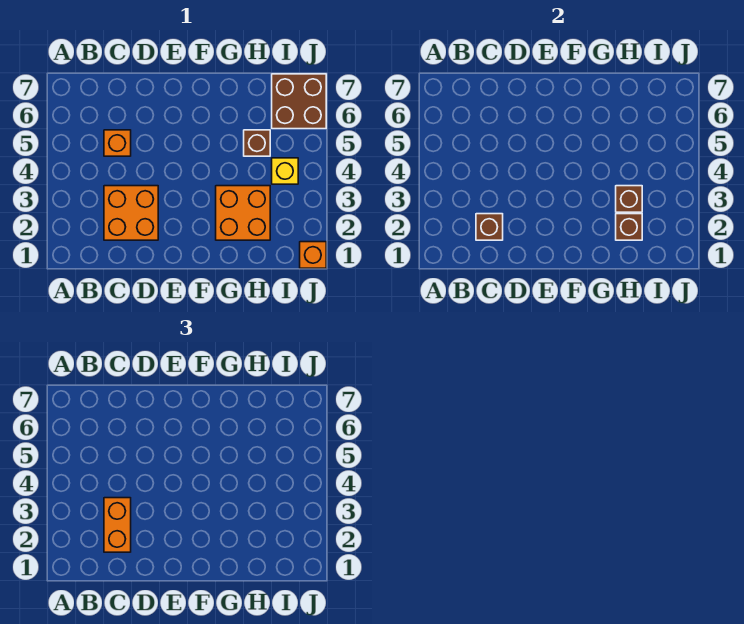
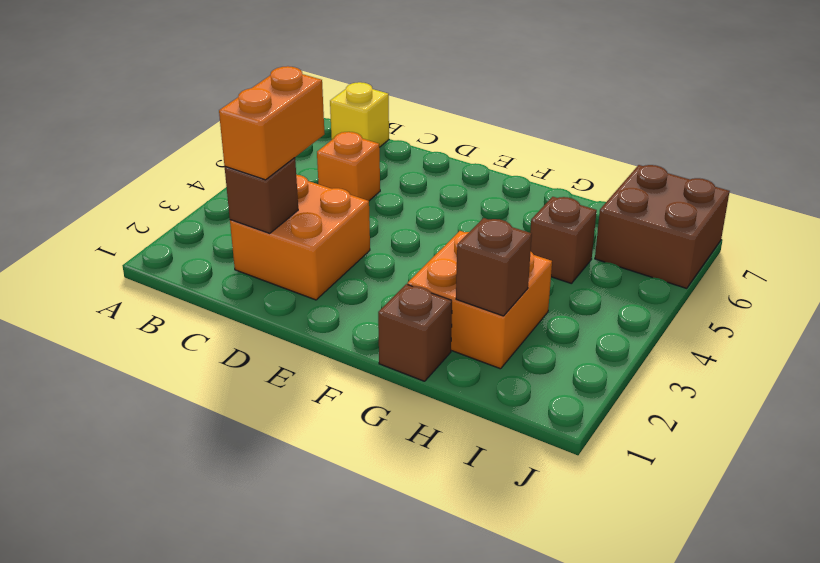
brown brick H3 level 2 -> brown brick G1 level 1
yellow brick I4 level 1 -> yellow brick B7 level 1
orange brick J1 level 1 -> none

